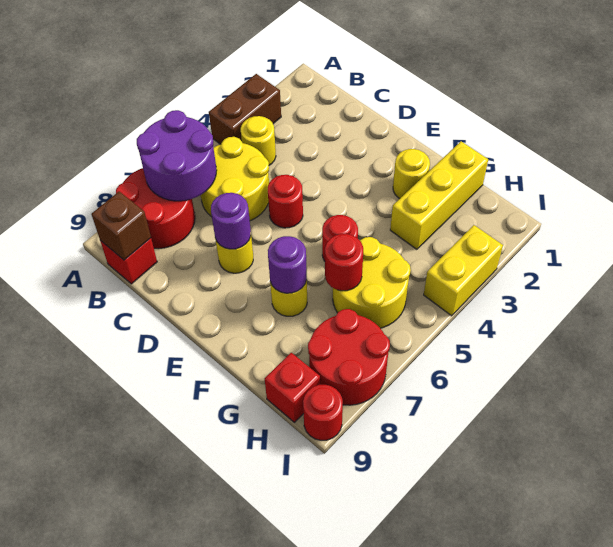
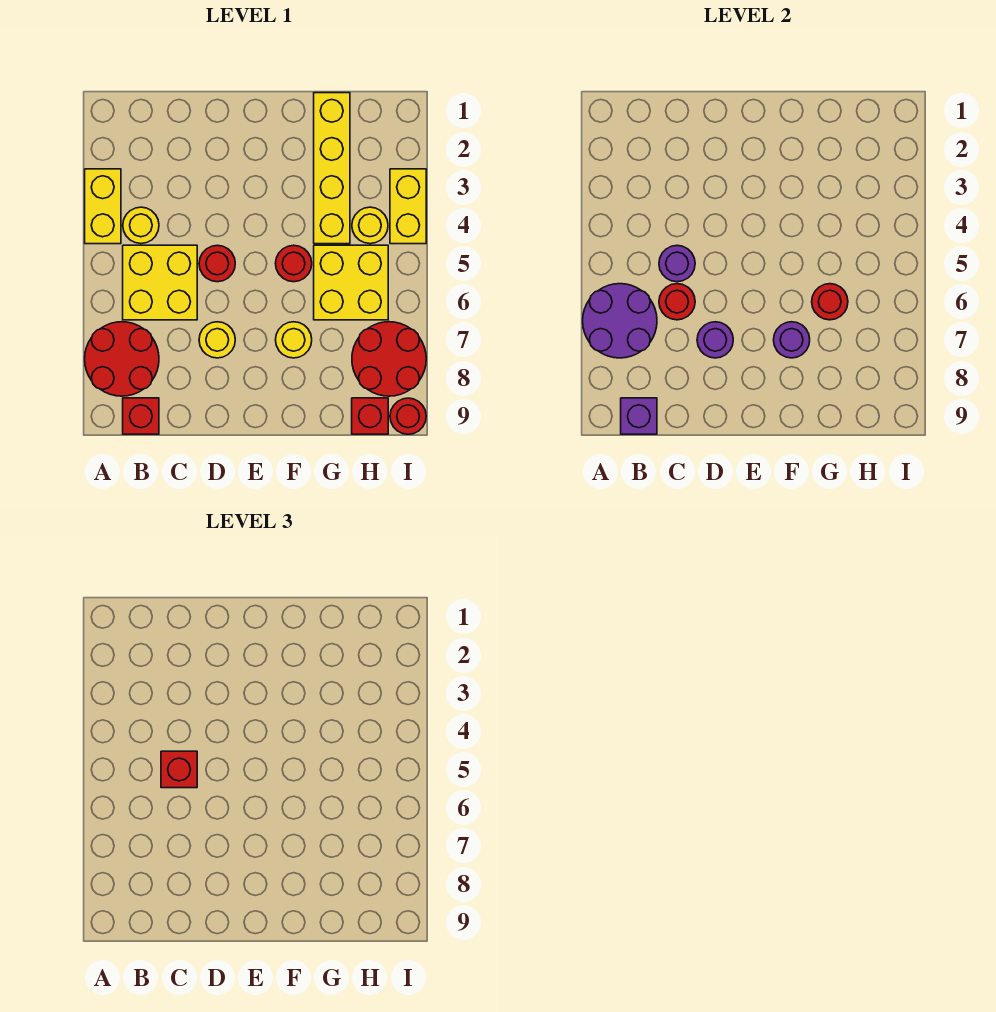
brown brick A3:A4 level 1 -> yellow brick A3:A4 level 1
yellow round brick B5:C6 level 1 -> yellow brick B5:C6 level 1
brown brick B9 level 2 -> purple brick B9 level 2
none -> purple round brick C5 level 2
none -> red brick C5 level 3
none -> red round brick C6 level 2
yellow round brick F2 level 1 -> yellow round brick H4 level 1
yellow brick G1:G3 level 1 -> yellow brick G1:G4 level 1
yellow round brick G5:H6 level 1 -> yellow brick G5:H6 level 1

